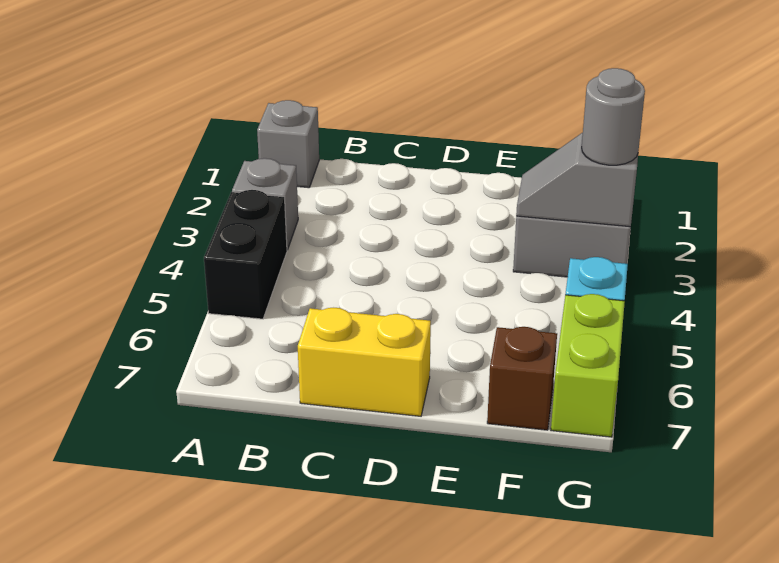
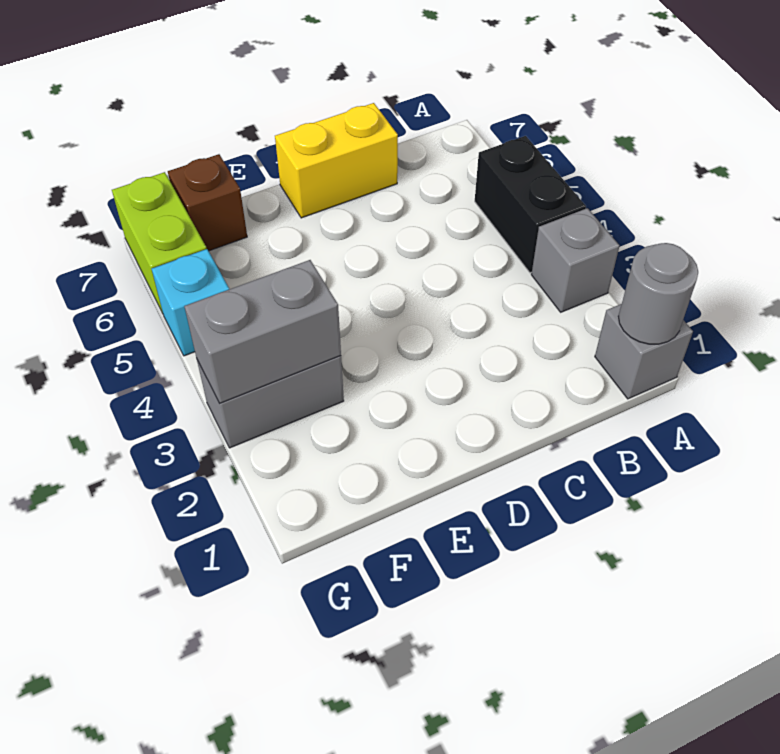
grey slope F3:G3 level 2 top G -> grey brick F3:G3 level 2
grey round brick G3 level 3 -> grey round brick A1 level 2

